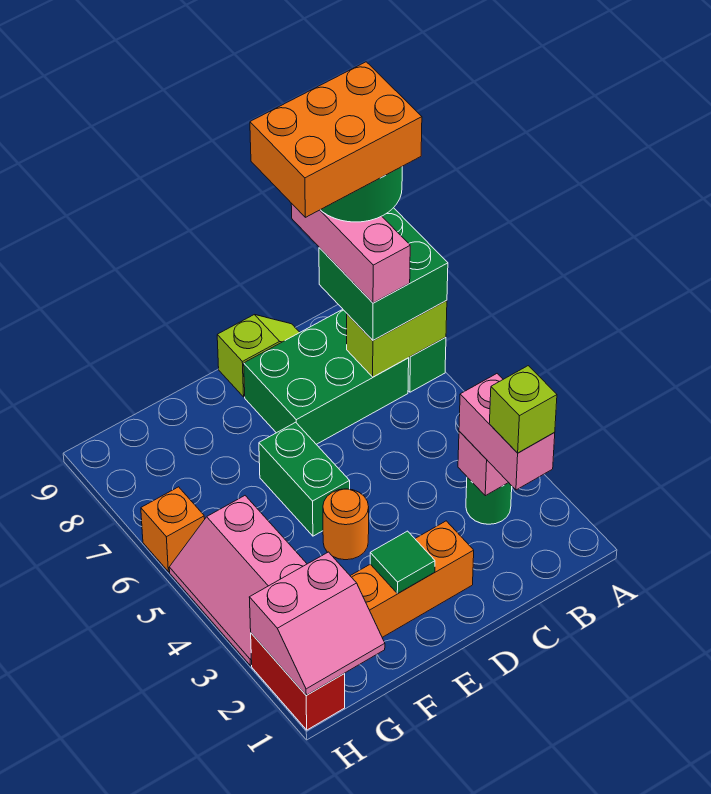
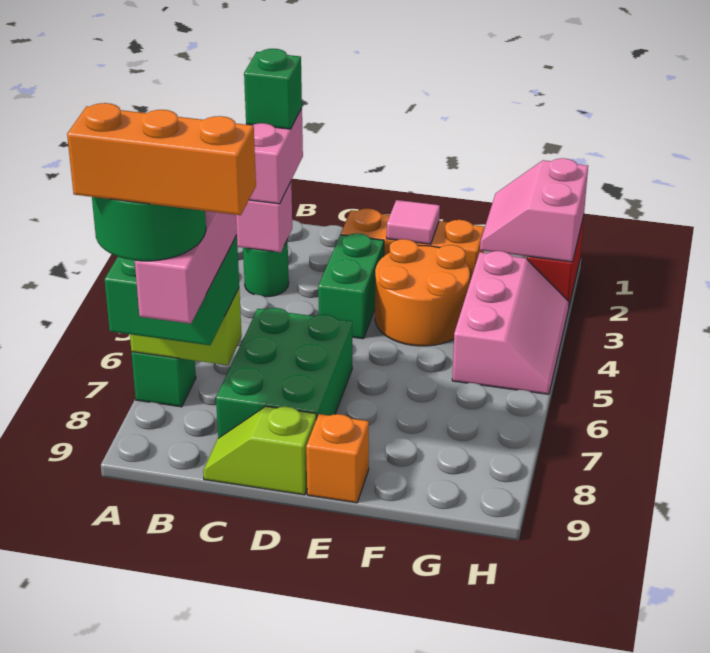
orange brick A8:C9 level 6 -> orange brick A9:C9 level 6
lime brick B2 level 4 -> green brick B2 level 4
green brick B7:D8 level 1 -> green brick C6:D8 level 1
green tile E2 level 2 -> pink tile E2 level 2
orange round brick E4 level 1 -> orange round brick E3:F4 level 1
green brick E5:E6 level 1 -> green brick D3:D4 level 1
pink slope G1:H2 level 2 top 2 -> pink slope G1:H2 level 2 top H
orange brick H6 level 1 -> orange brick E9 level 1

